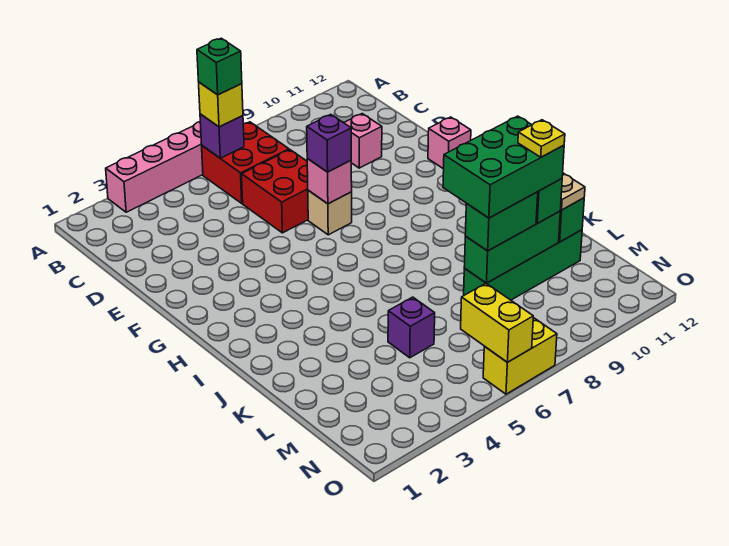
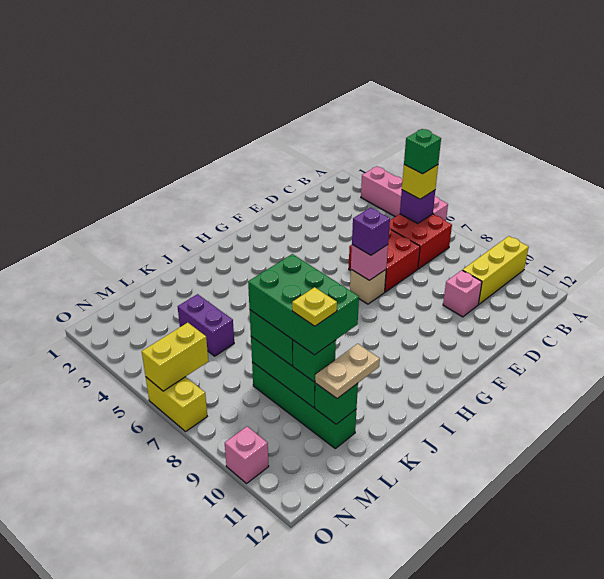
none -> yellow brick A10:C10 level 1
pink brick F12 level 1 -> pink brick O10 level 1
purple brick L5 level 1 -> purple brick L4:L5 level 1

